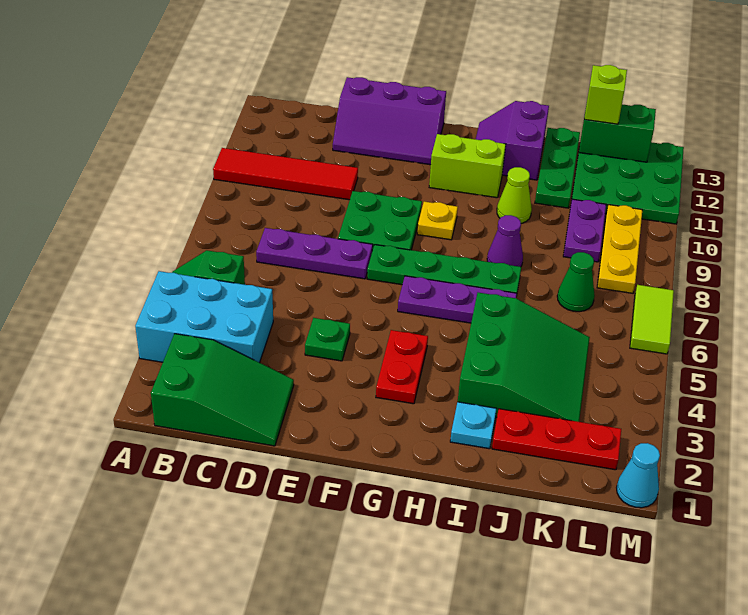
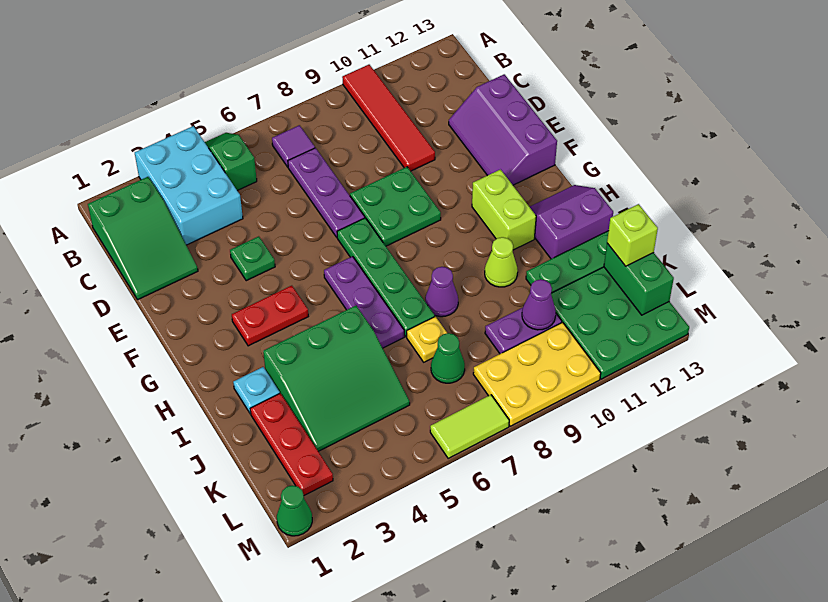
none -> purple tile B7 level 1
yellow plate G9 level 1 -> yellow plate J7 level 1
none -> purple cone K10 level 2
yellow plate L8:L10 level 1 -> yellow plate L8:M10 level 1
cyan cone M1 level 1 -> green cone M1 level 1

